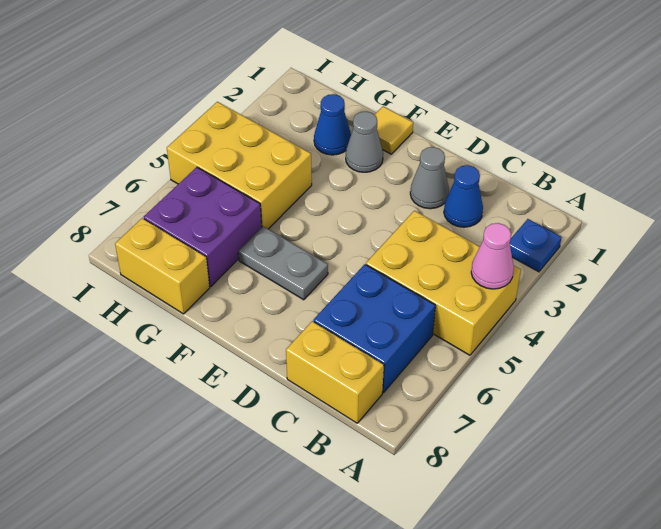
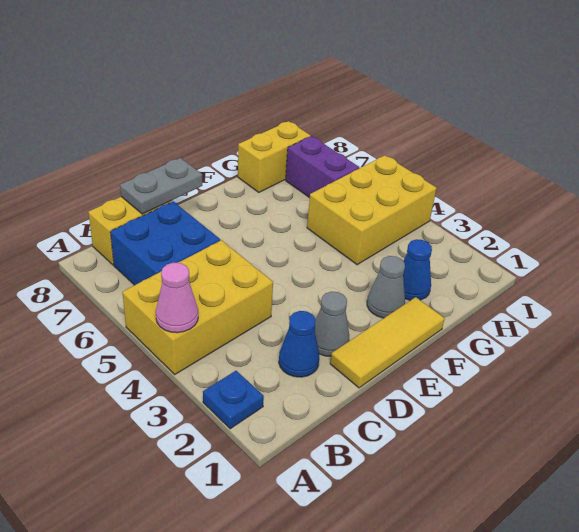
grey plate E6:F6 level 1 -> grey plate C8:D8 level 2
yellow tile F1 level 1 -> yellow tile D1:F1 level 1
purple brick G6:H7 level 1 -> purple brick H6:H7 level 1

